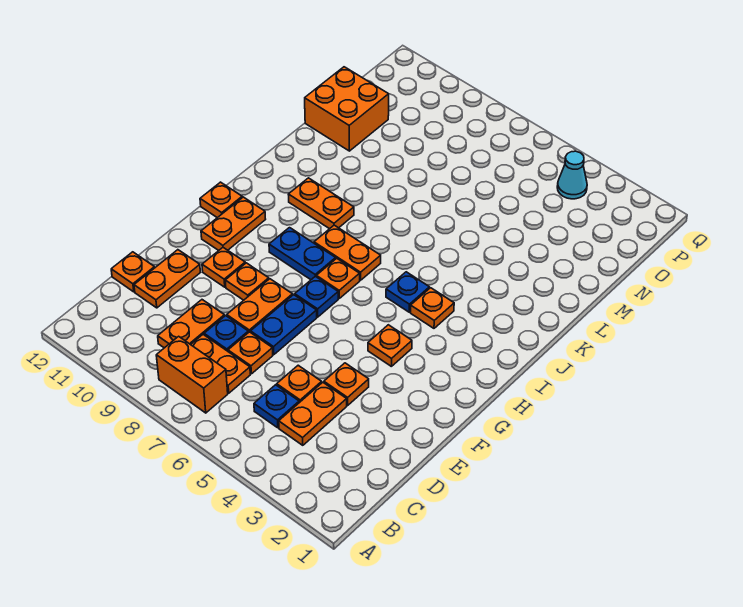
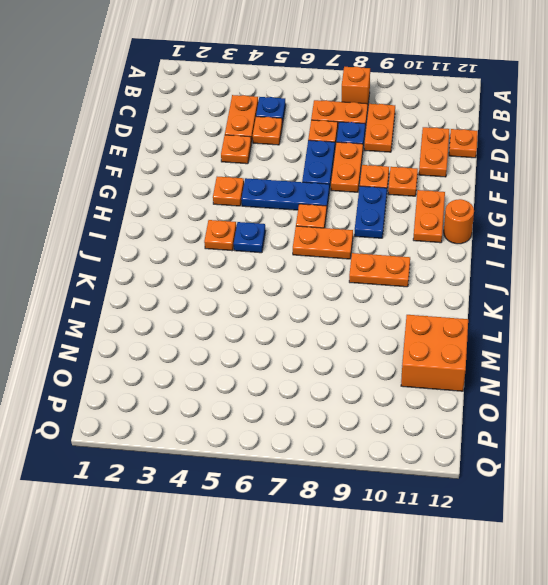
orange brick B7:B8 level 1 -> orange brick B8 level 1
blue plate G7 level 1 -> blue plate G5:G7 level 1
blue plate H8:H9 level 1 -> blue plate G9:H9 level 1
orange plate H12 level 1 -> orange round brick H12 level 1
cyan cone P4 level 1 -> none

